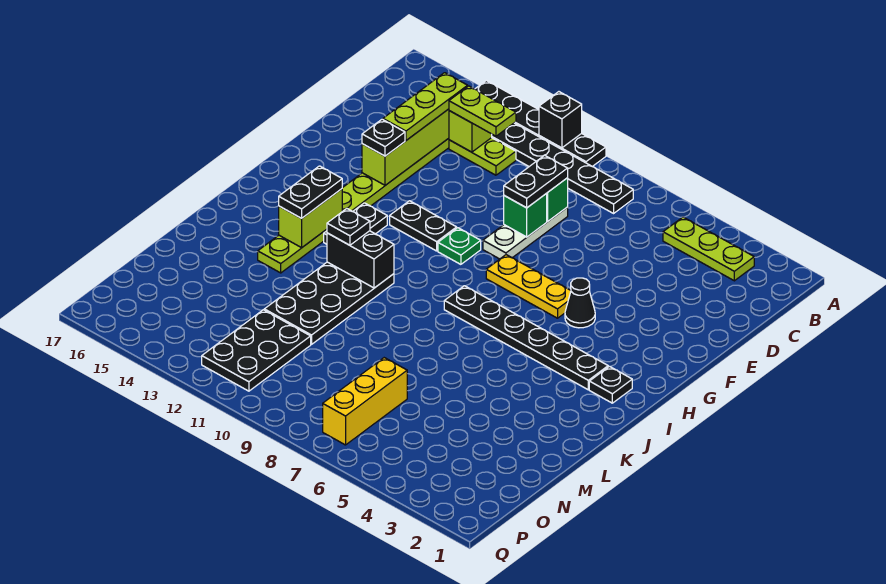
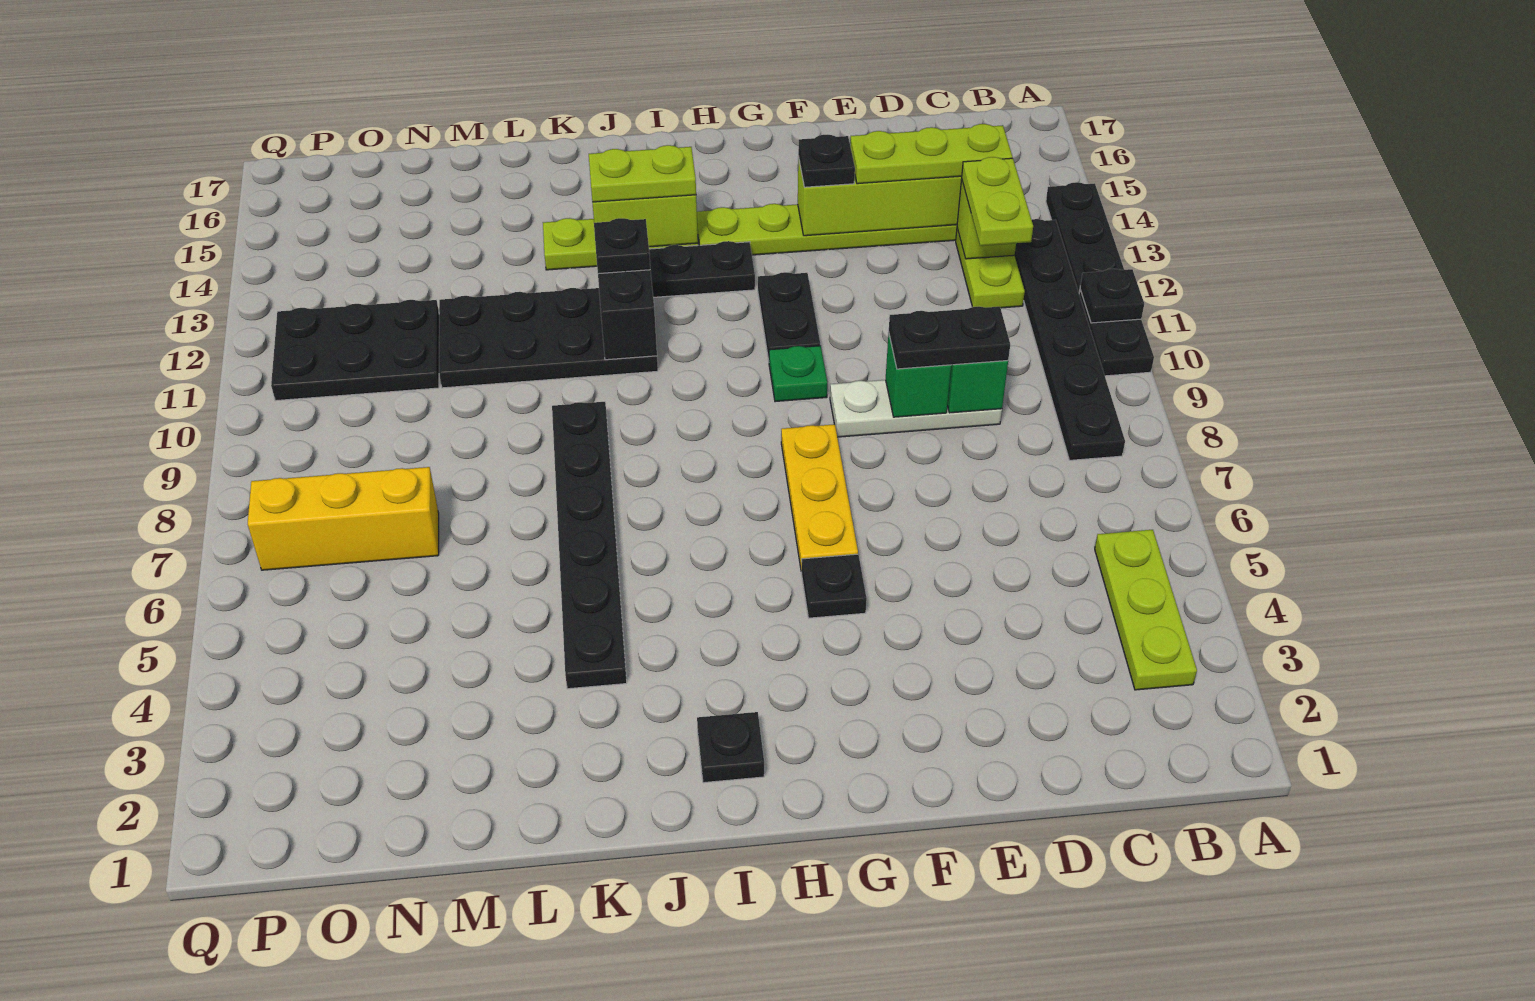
black brick A11 level 2 -> black plate A11 level 2
black cone G5 level 1 -> black plate G5 level 1
black plate I3:I8 level 1 -> black plate K4:K9 level 1
black plate I14:J14 level 3 -> lime plate I14:J14 level 3

